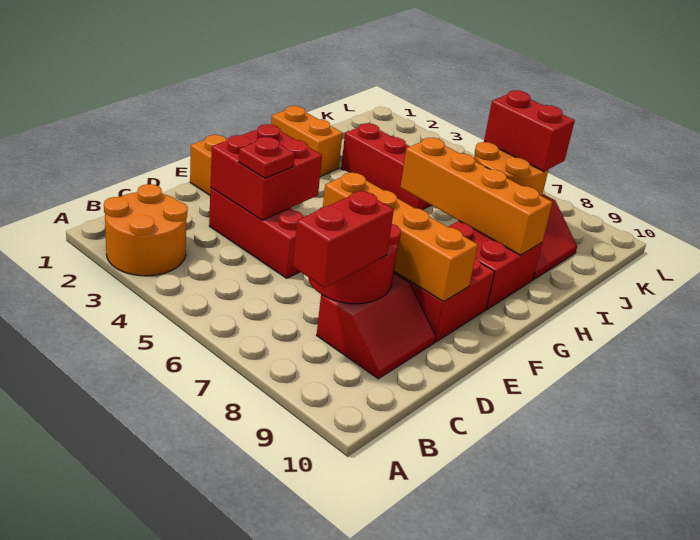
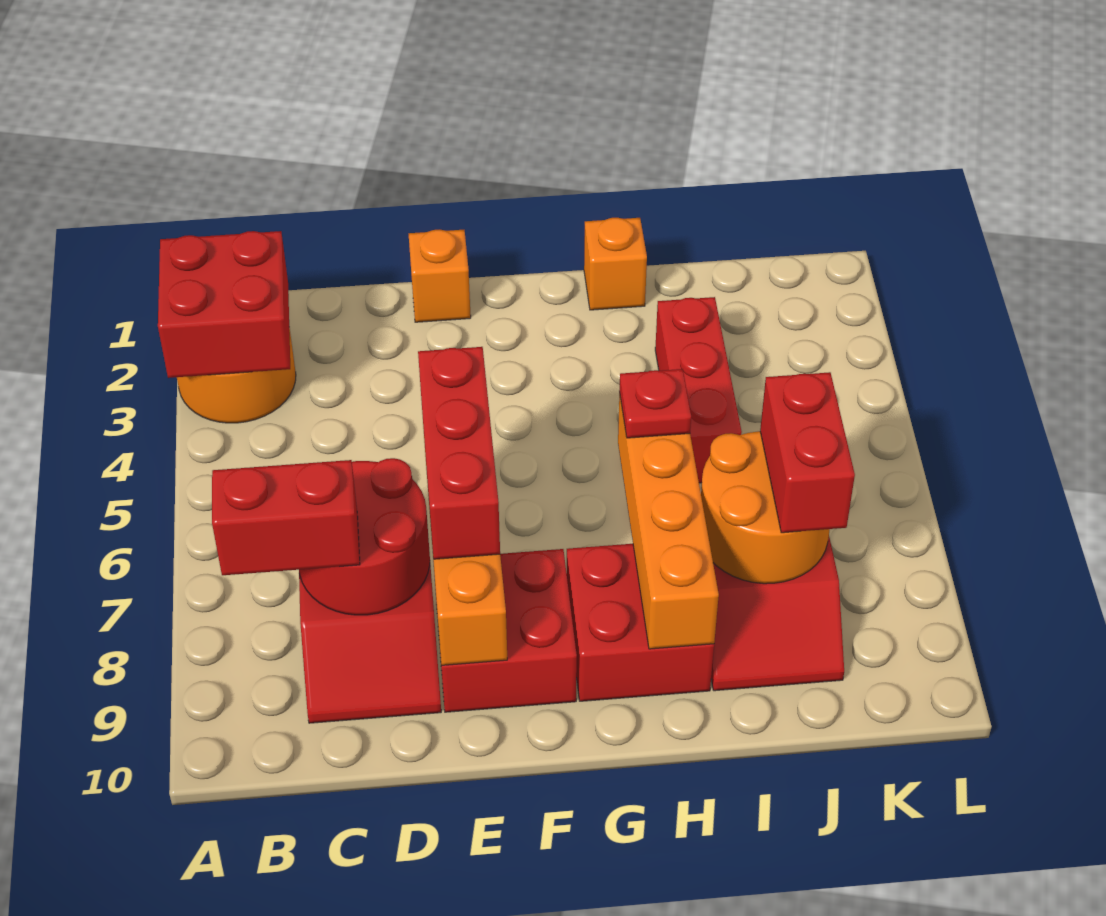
red brick D3:D5 level 1 -> red brick E6:E8 level 3
red brick D3:E4 level 2 -> red brick A2:B3 level 2
red plate D4 level 3 -> red plate H6 level 3
orange brick H1:H2 level 1 -> orange brick H1 level 1

